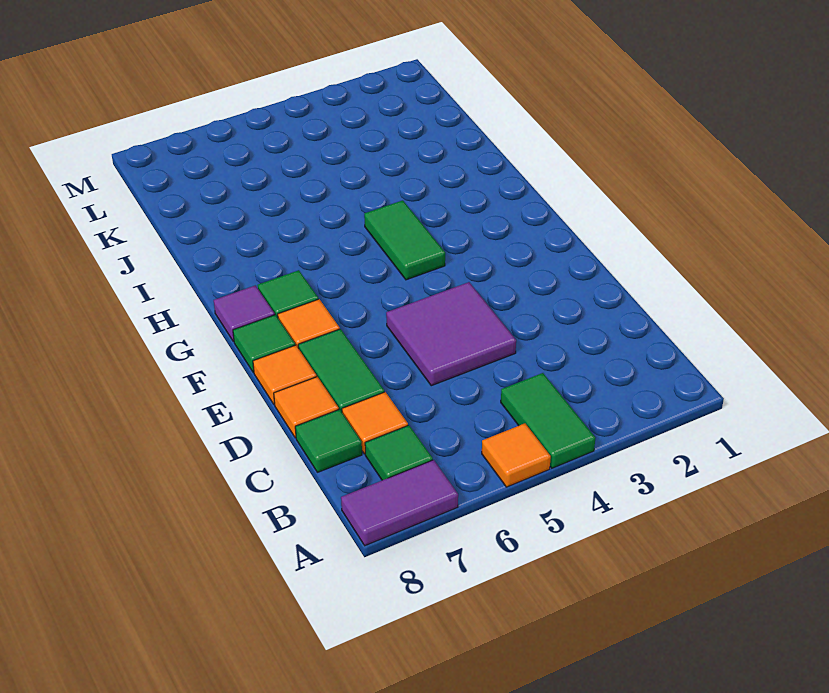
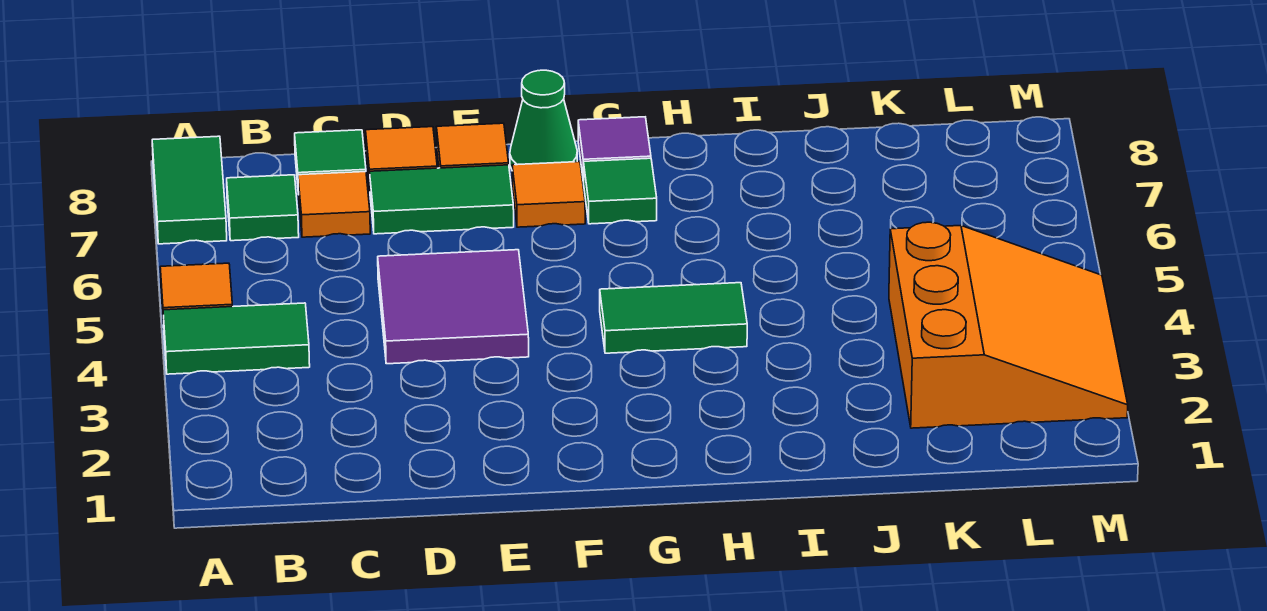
purple tile A7:A8 level 1 -> green tile A7:A8 level 1
green tile F8 level 1 -> green cone F8 level 1
none -> orange slope K2:M4 level 1 top K

